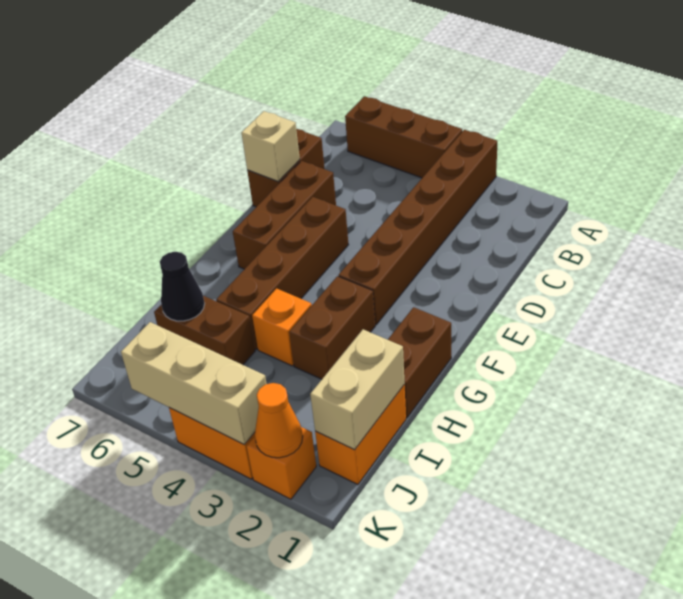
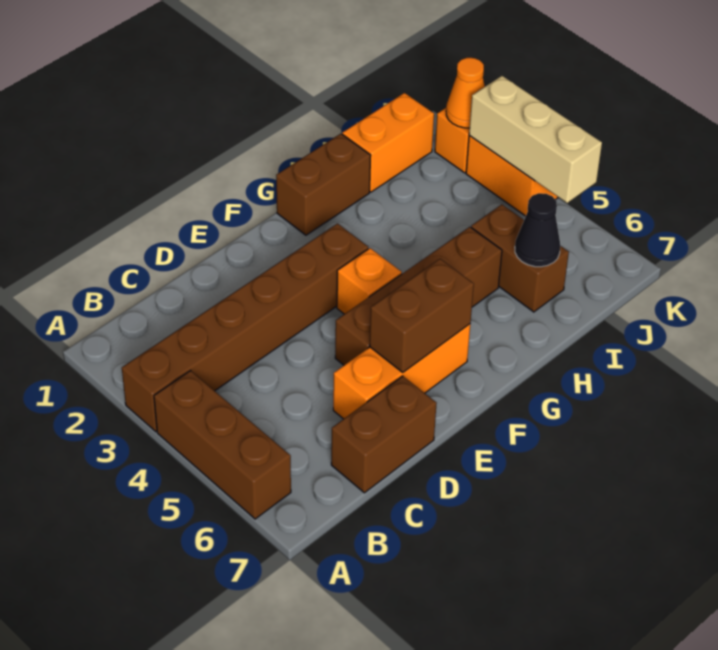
brown brick D6:F6 level 1 -> orange brick D6:F6 level 1
tan brick D7 level 2 -> none
brown brick G3:H3 level 1 -> brown brick E6:F6 level 2
orange brick H4 level 1 -> orange brick F4 level 1
tan brick I1:J1 level 2 -> none

